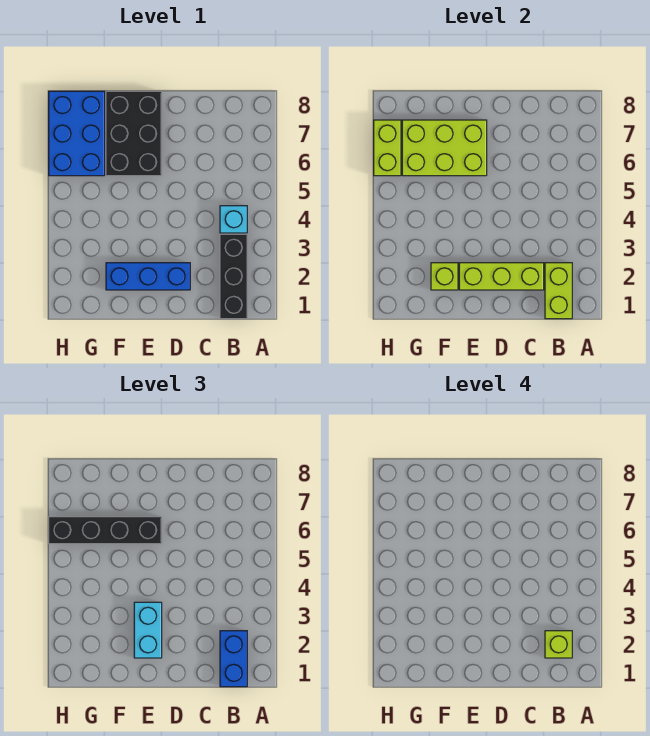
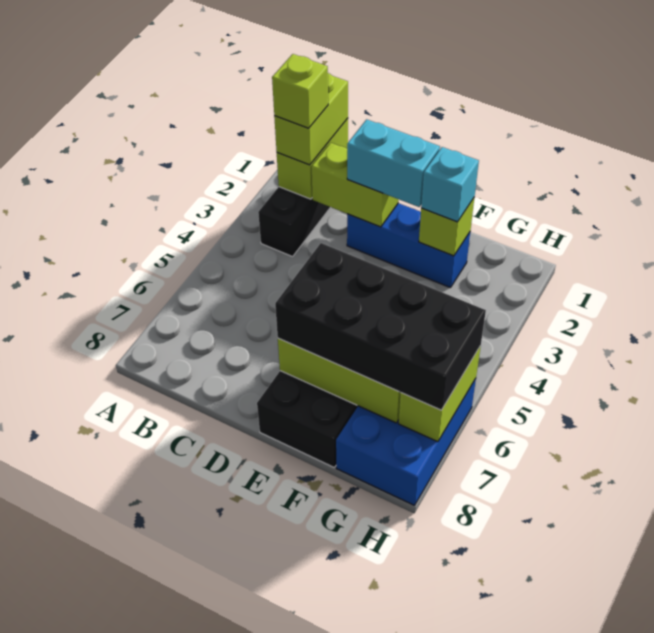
blue brick B1:B2 level 3 -> lime brick B1:B2 level 3
cyan brick B4 level 1 -> cyan brick F2 level 3
lime brick C2:E2 level 2 -> lime brick C2:D2 level 2
cyan brick E2:E3 level 3 -> cyan brick D2:E2 level 3
black brick E6:H6 level 3 -> black brick E6:H7 level 3

